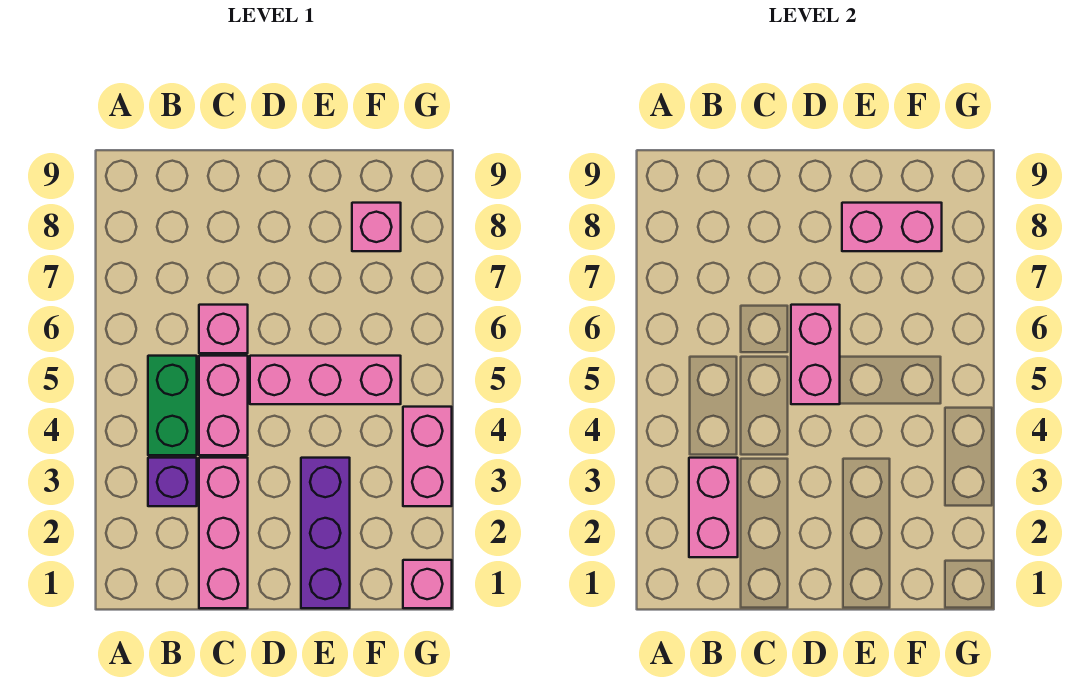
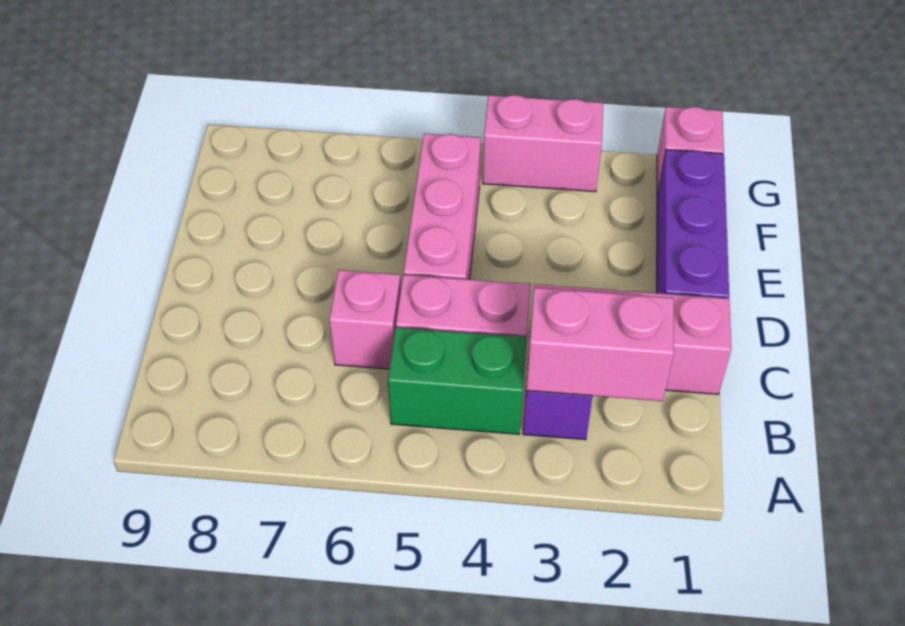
pink brick D5:D6 level 2 -> none
purple brick E1:E3 level 1 -> purple brick D1:F1 level 1
pink brick E8:F8 level 2 -> none
pink brick F8 level 1 -> none

